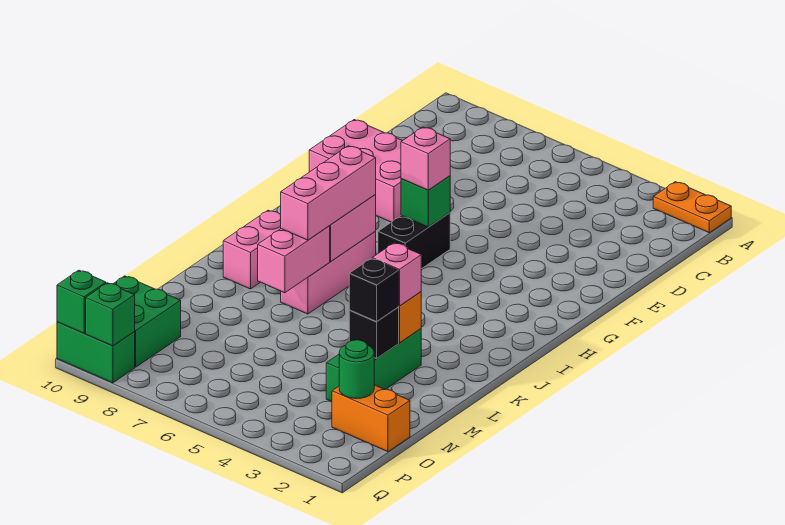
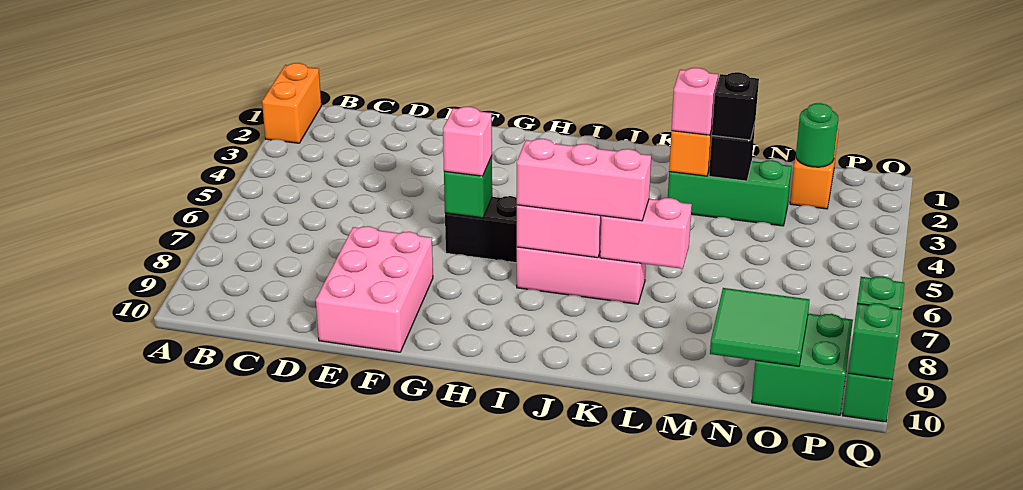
orange plate A1:A2 level 1 -> orange brick A1:A2 level 1
pink brick J9:K9 level 1 -> none
none -> green tile N9:O10 level 2

